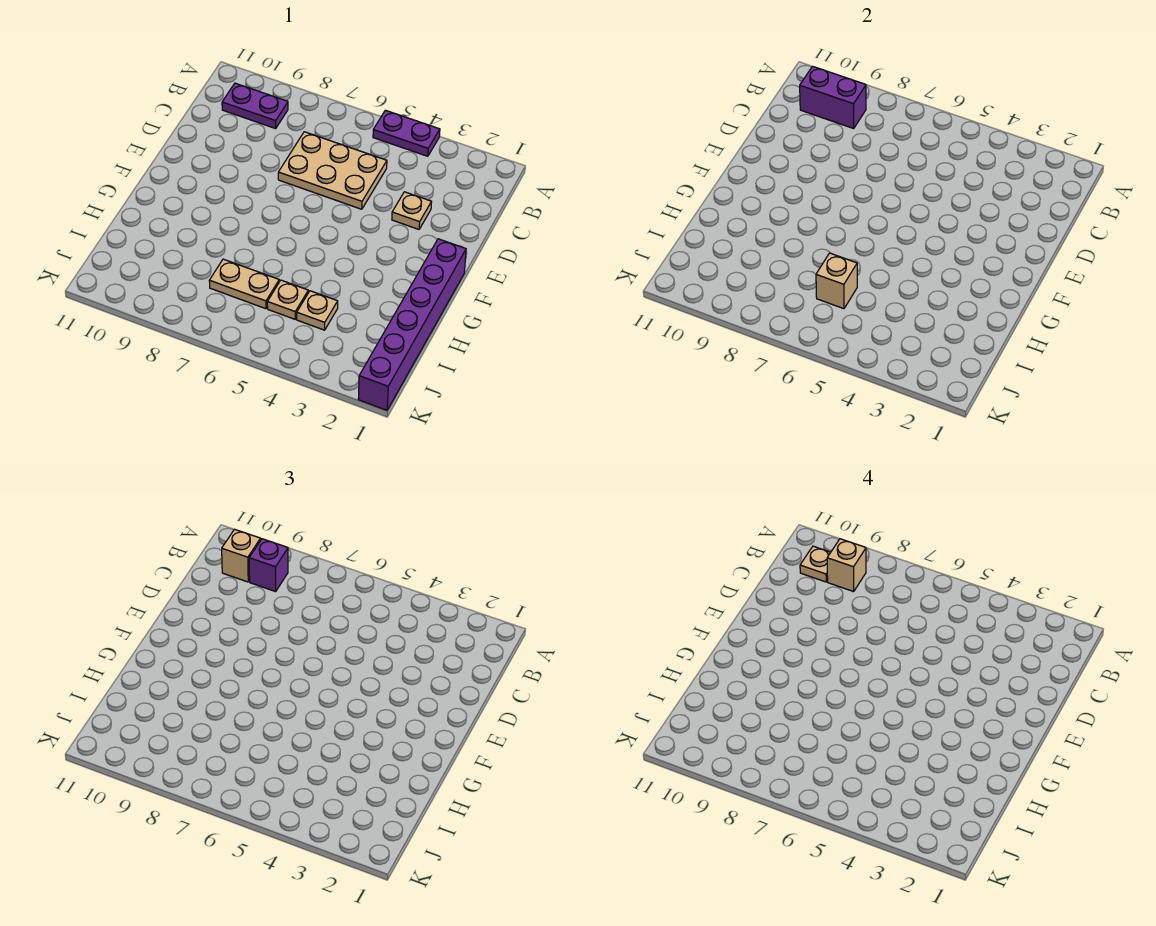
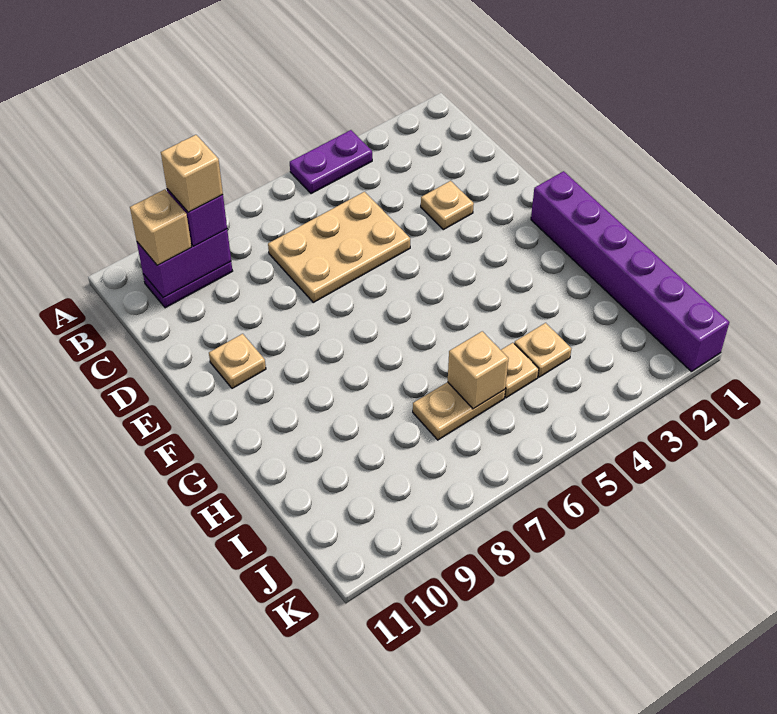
tan plate B10 level 4 -> tan plate E10 level 1

